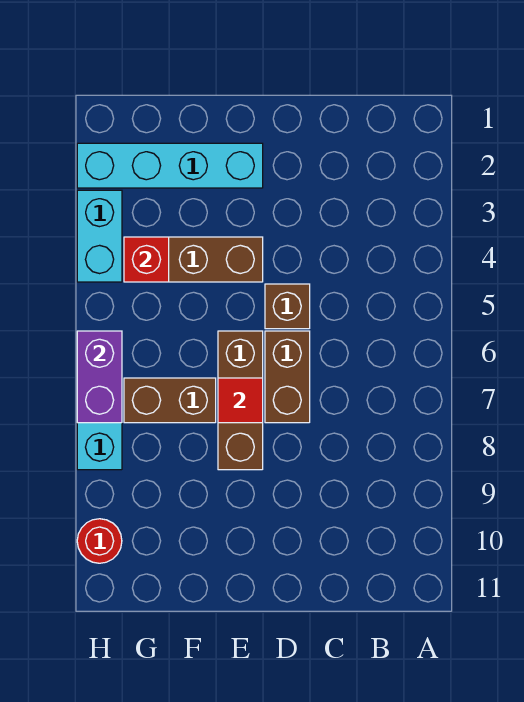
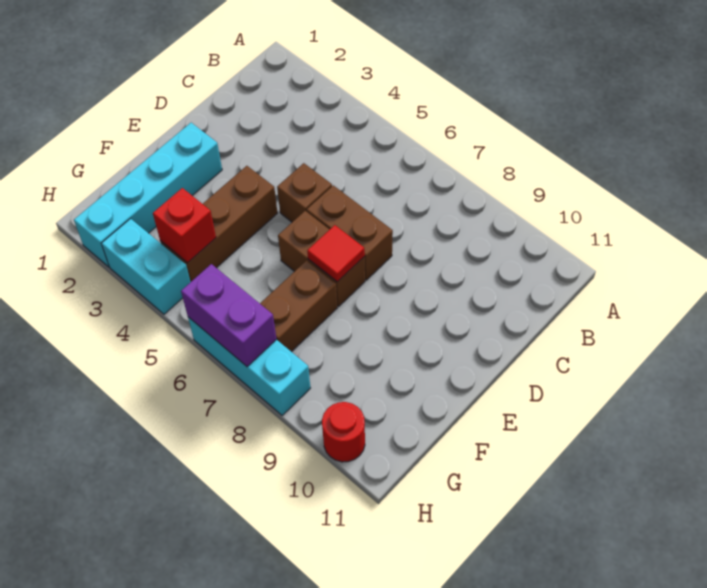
brown brick E6:E8 level 1 -> brown brick E6:E7 level 1

